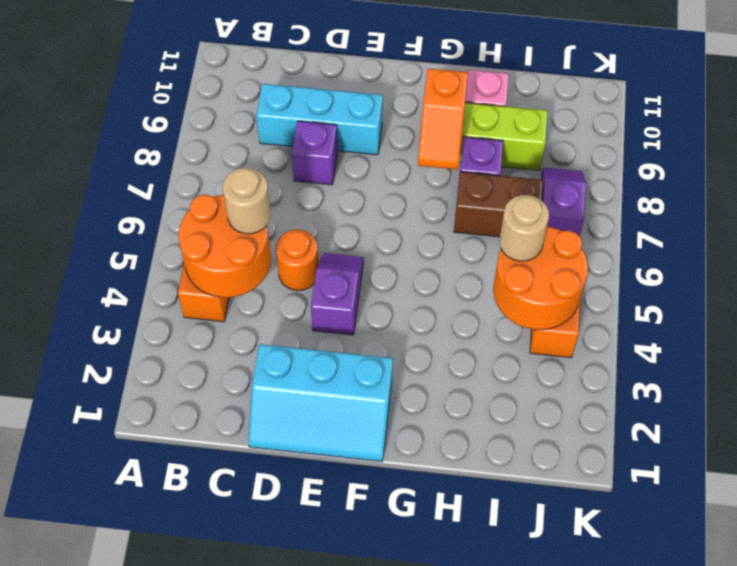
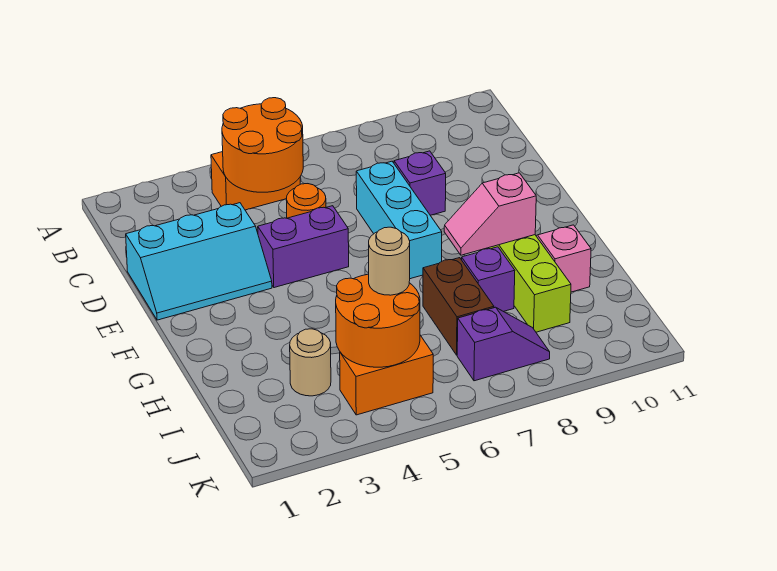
tan round brick C5 level 3 -> tan round brick I3 level 1
cyan brick C9:E9 level 1 -> cyan brick D7:F7 level 1
cyan slope D1:F2 level 1 top 2 -> cyan slope D1:E3 level 1 top D
purple slope E4:E5 level 1 top 4 -> purple brick E4:E5 level 1
orange slope G8:G9 level 2 top 9 -> pink slope G8:G9 level 2 top 9

